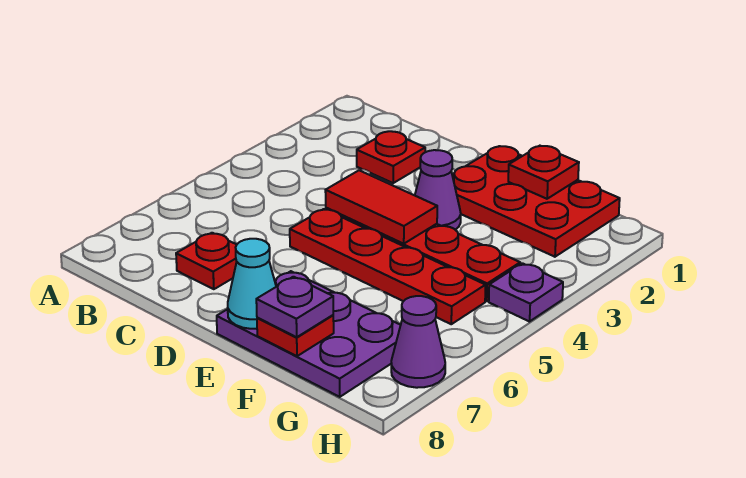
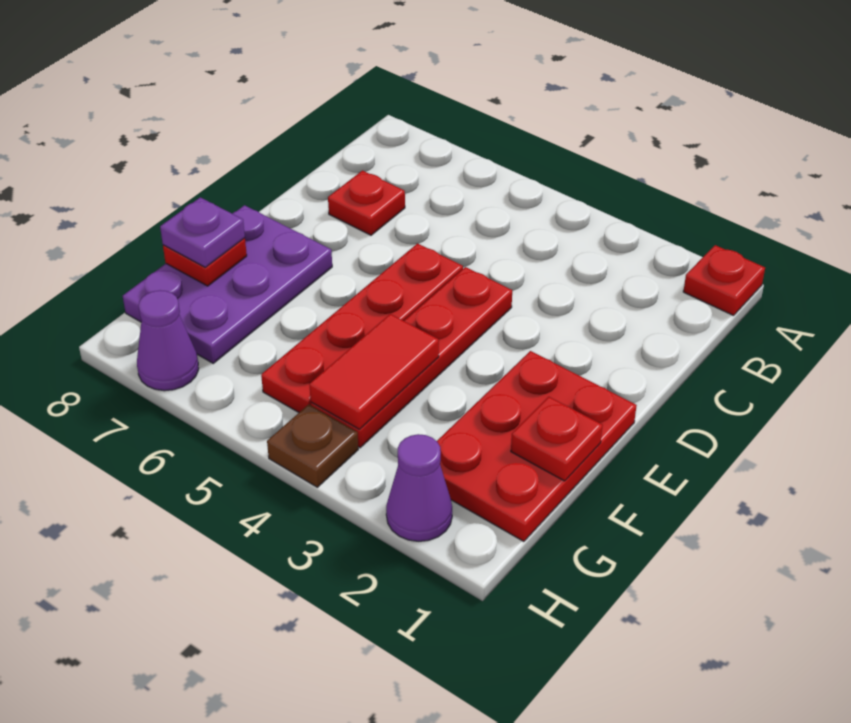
red plate C2 level 1 -> red plate A1 level 1
red tile D4:E4 level 2 -> red tile F4:G4 level 2
purple cone E3 level 1 -> purple cone H2 level 1
cyan cone E8 level 2 -> none
purple plate H4 level 1 -> brown plate H4 level 1

